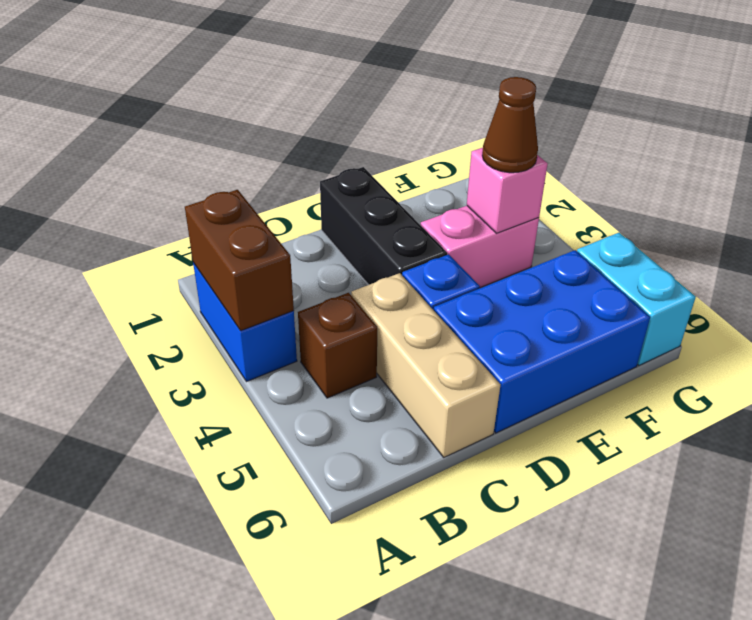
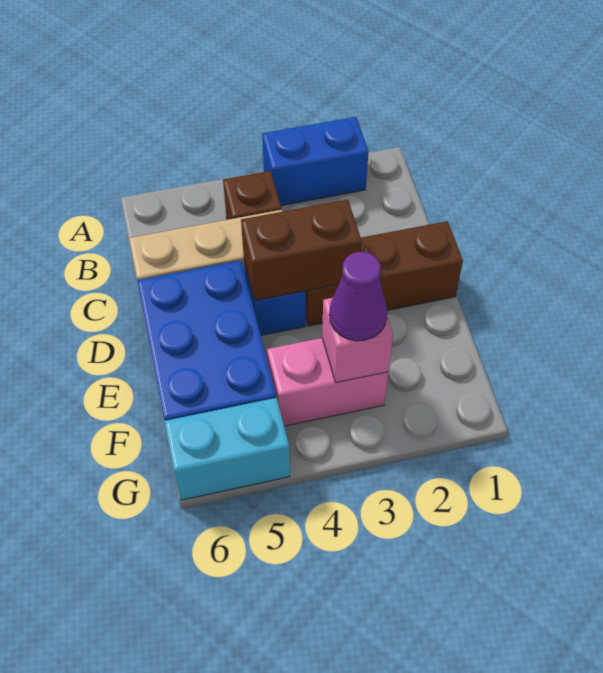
brown brick A2:A3 level 2 -> brown brick D3:D4 level 2
black brick D1:D3 level 1 -> brown brick D1:D3 level 1
pink brick E3:F3 level 1 -> pink brick F3:F4 level 1
brown cone F3 level 3 -> purple cone F3 level 3

